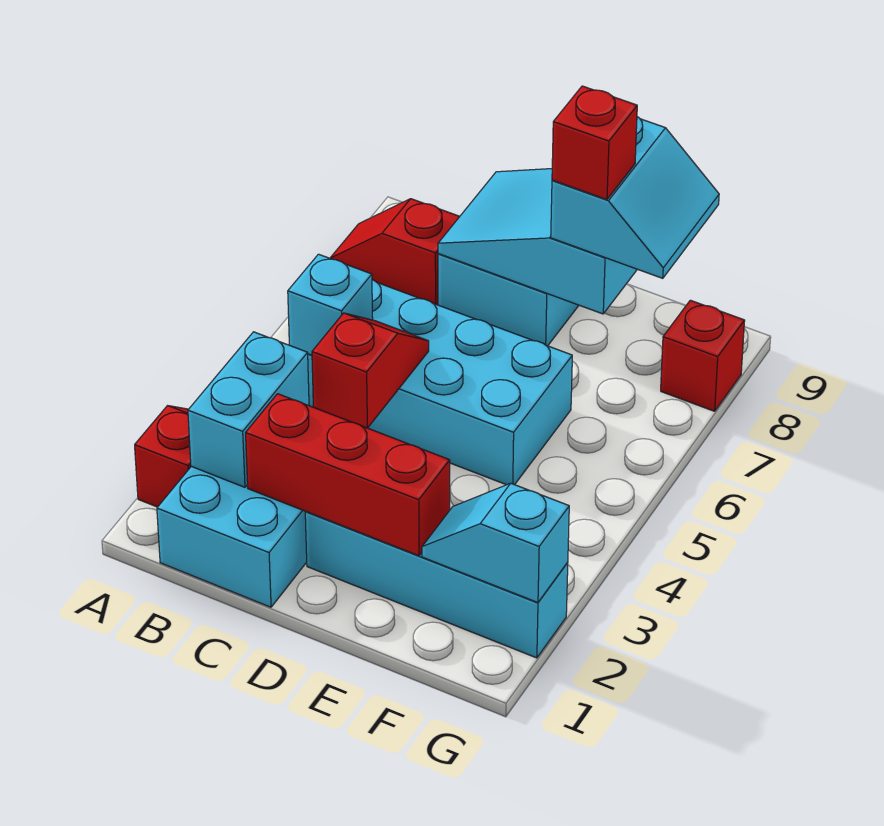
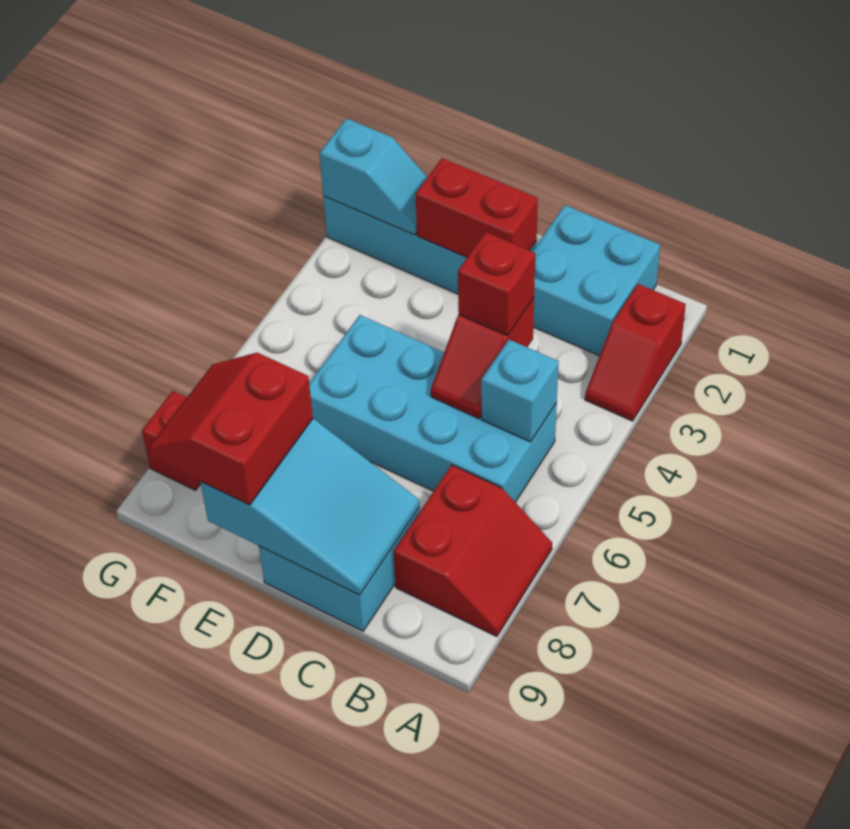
red slope A8:B8 level 1 top B -> red slope A7:B8 level 1 top B
cyan brick B2:B3 level 2 -> none
red brick C2:E2 level 2 -> red brick D2:E2 level 2
cyan slope E8:F9 level 3 top E -> red slope E8:F9 level 3 top E
red brick E8 level 4 -> red brick C4 level 3

